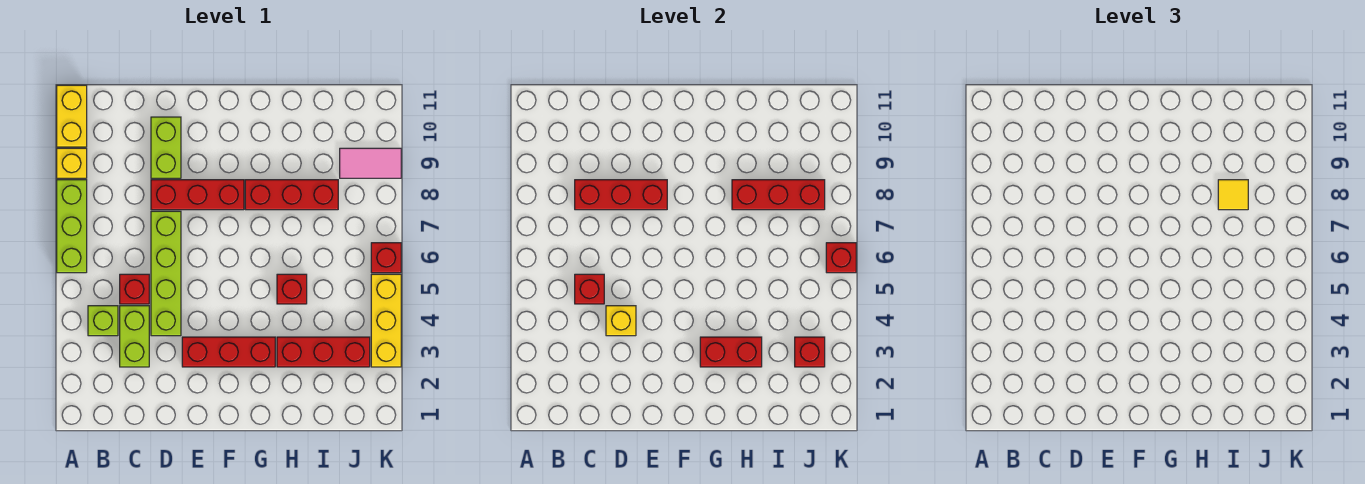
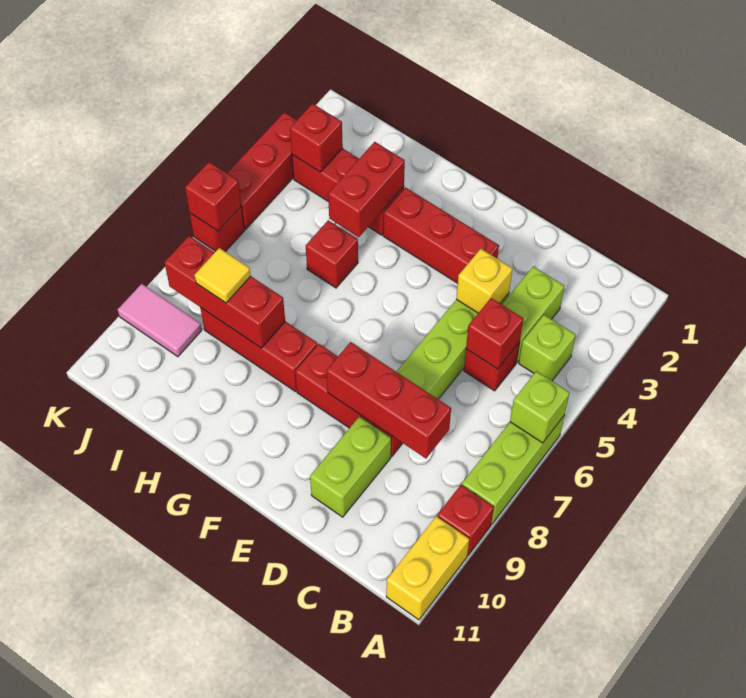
none -> lime brick A6 level 2
yellow brick A9 level 1 -> red brick A9 level 1
red brick G3:H3 level 2 -> red brick H3:H4 level 2
yellow brick K3:K5 level 1 -> red brick K3:K5 level 1

